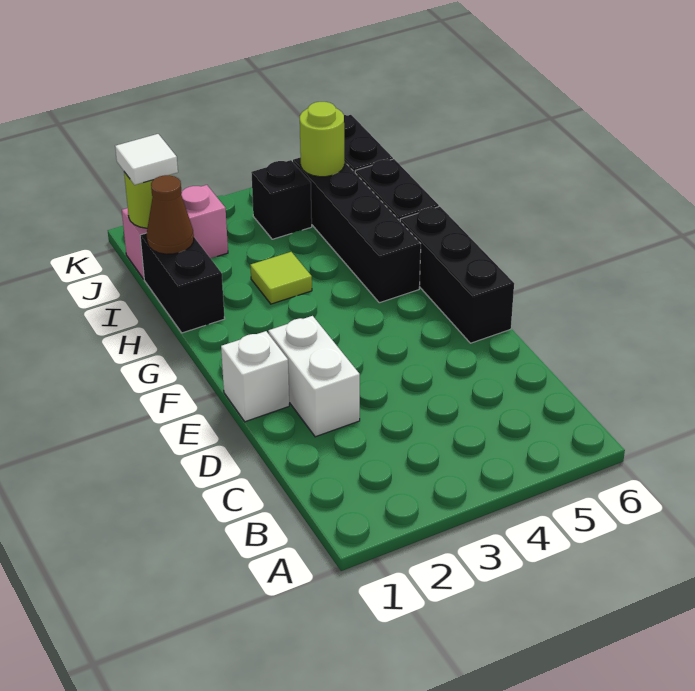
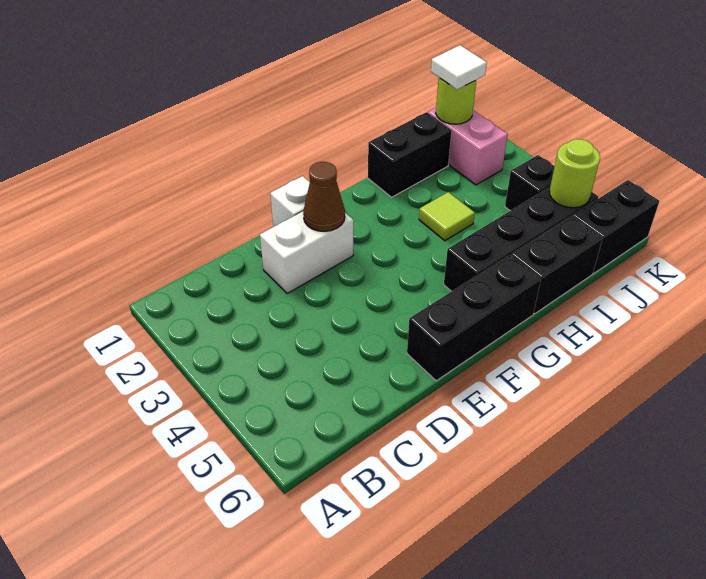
brown cone I1 level 2 -> brown cone E2 level 2

